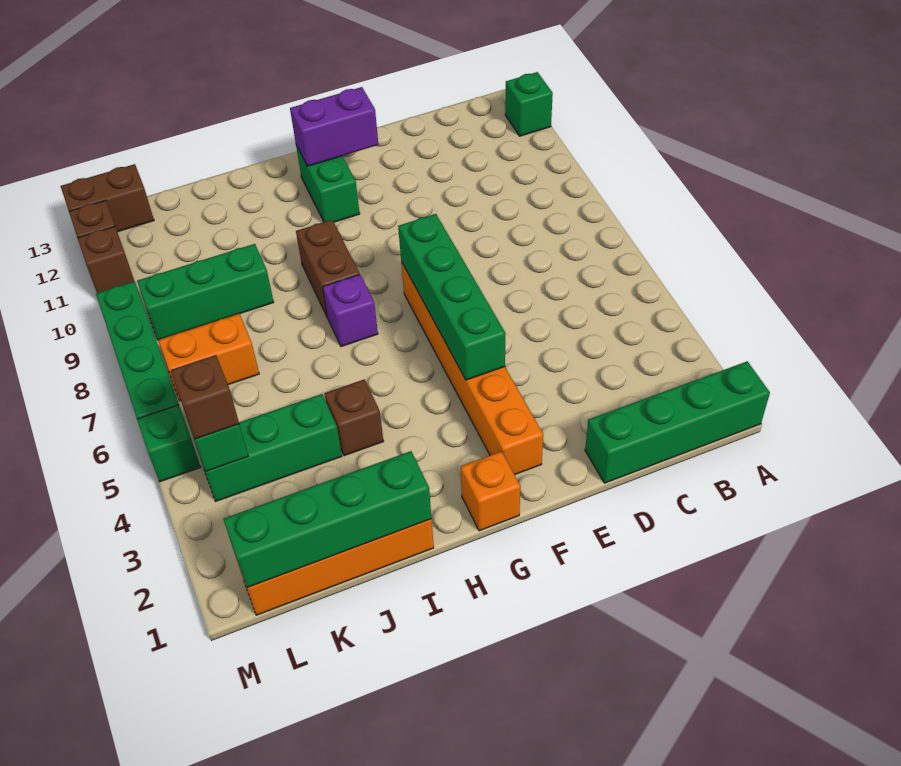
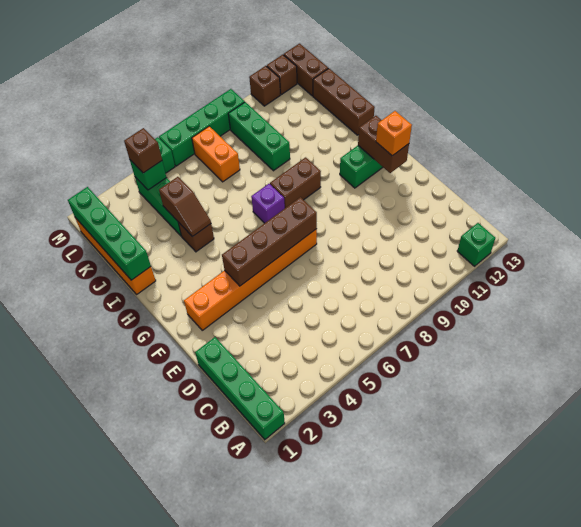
green brick F4:F7 level 2 -> brown brick F4:F7 level 2
purple brick F12:G12 level 2 -> brown brick F12:G12 level 2
orange brick G1 level 1 -> orange brick F12 level 3
none -> brown slope I4:J4 level 2 top J
none -> brown brick I13:K13 level 1

